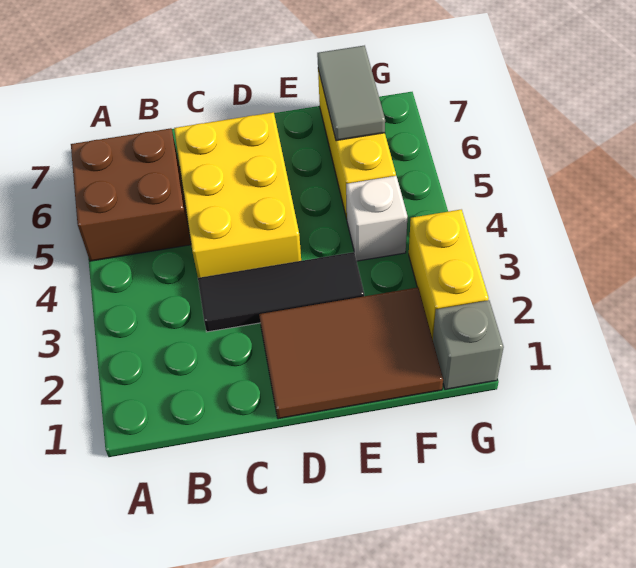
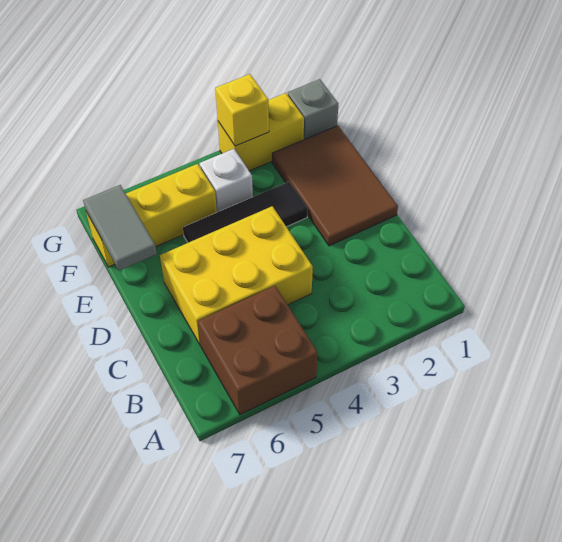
black tile C3:E3 level 1 -> black tile E3:E5 level 1
grey tile F6:F7 level 2 -> grey tile E7:F7 level 2
none -> yellow brick G3 level 2

